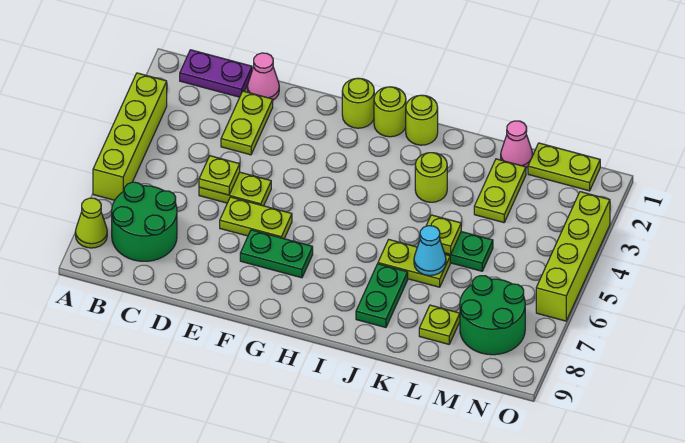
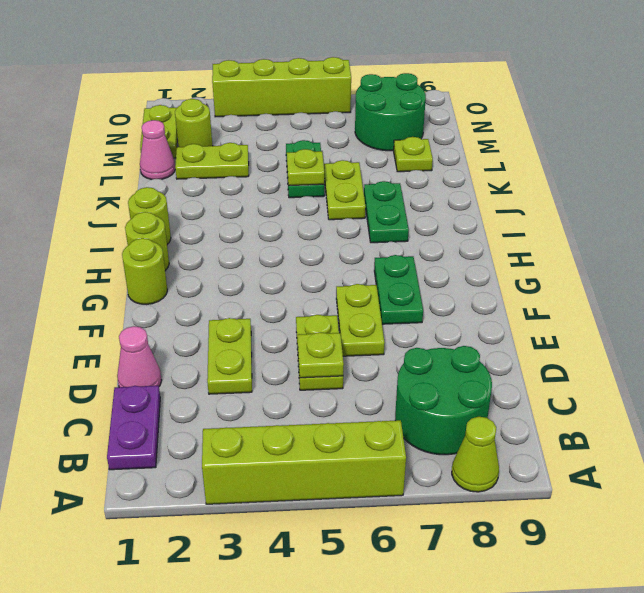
lime plate D2:D3 level 1 -> lime plate D3:E3 level 1
lime round brick J3 level 1 -> lime round brick M2 level 1
green plate J7:J8 level 1 -> green plate I7:J7 level 1
cyan cone K6 level 2 -> none

